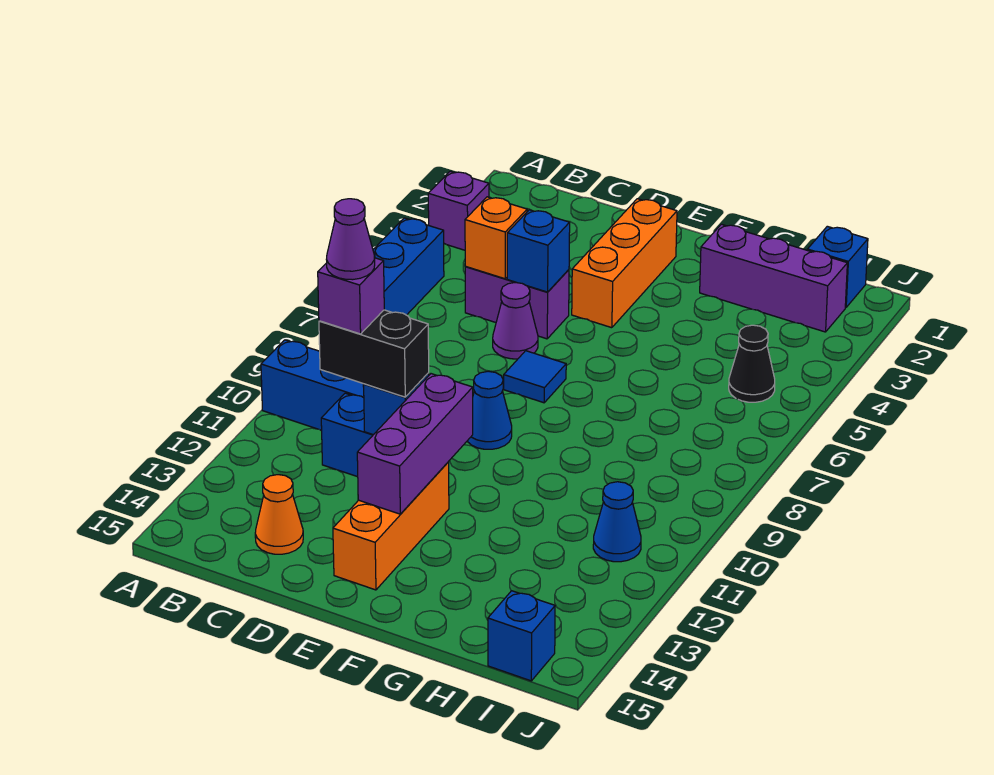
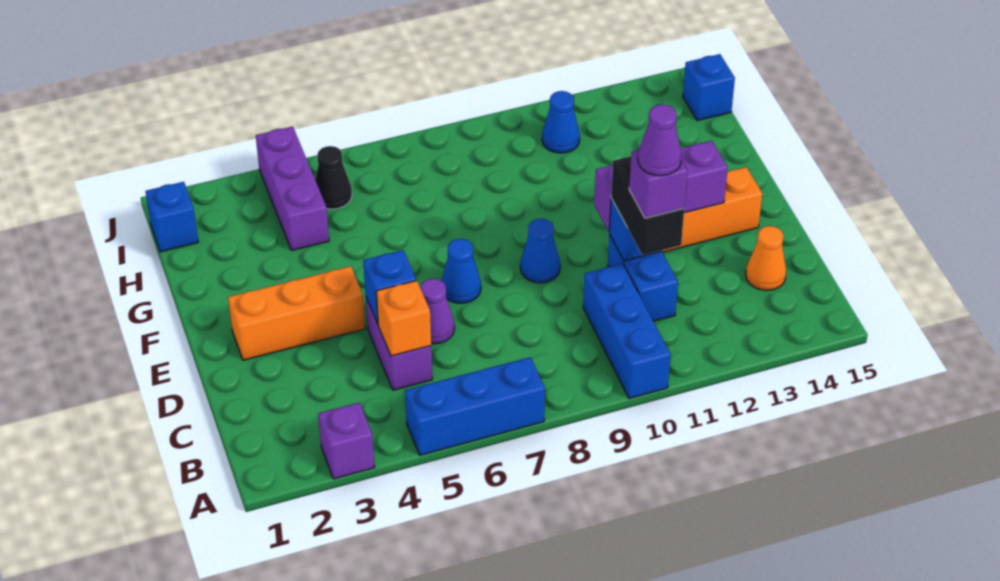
blue tile E7 level 1 -> blue cone E7 level 1
purple brick G2:I2 level 1 -> purple brick H4:J4 level 1

